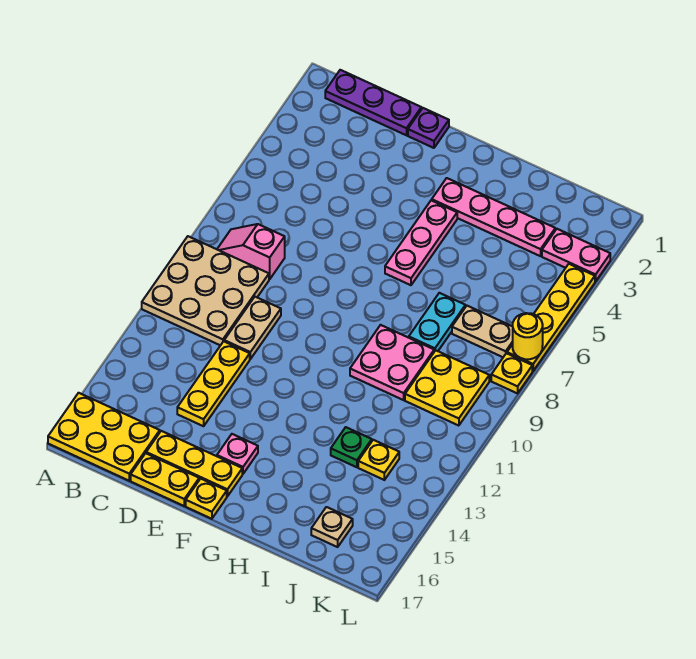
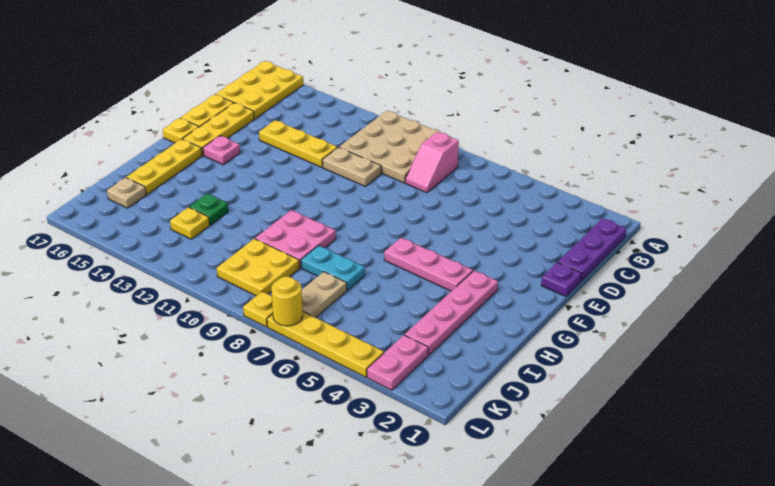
pink slope B8:C8 level 1 top C -> pink slope B8:C8 level 1 top B
none -> yellow plate G16:I16 level 1

